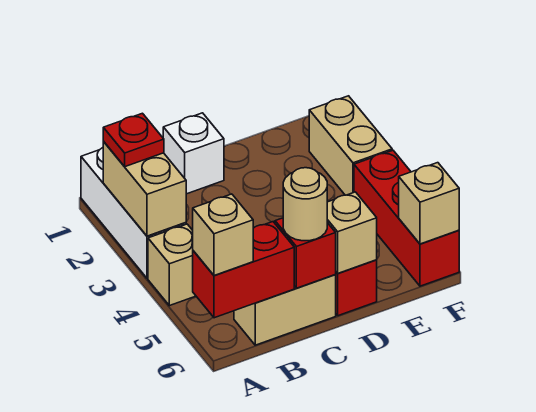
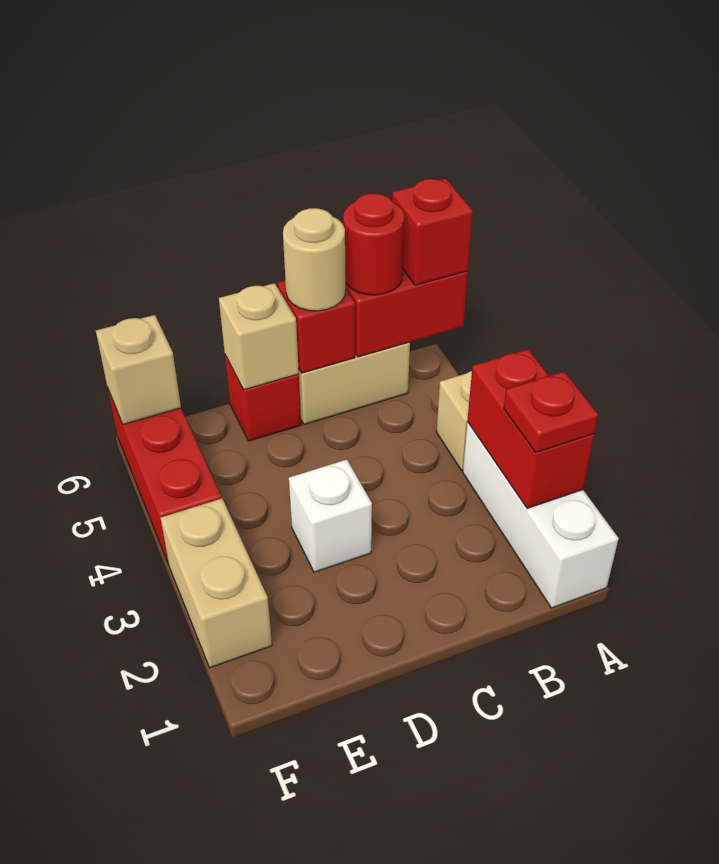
tan brick A2:A3 level 2 -> red brick A2:A3 level 2
tan brick A6 level 3 -> red brick A6 level 3
none -> red round brick B6 level 3
white brick C1 level 1 -> white brick D3 level 1

